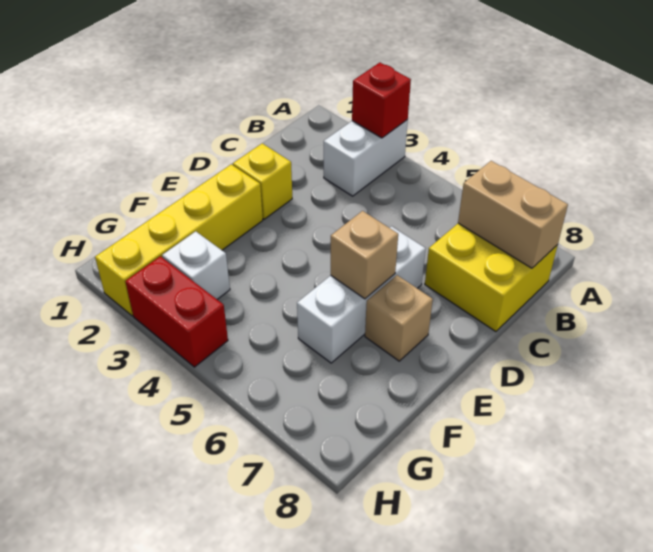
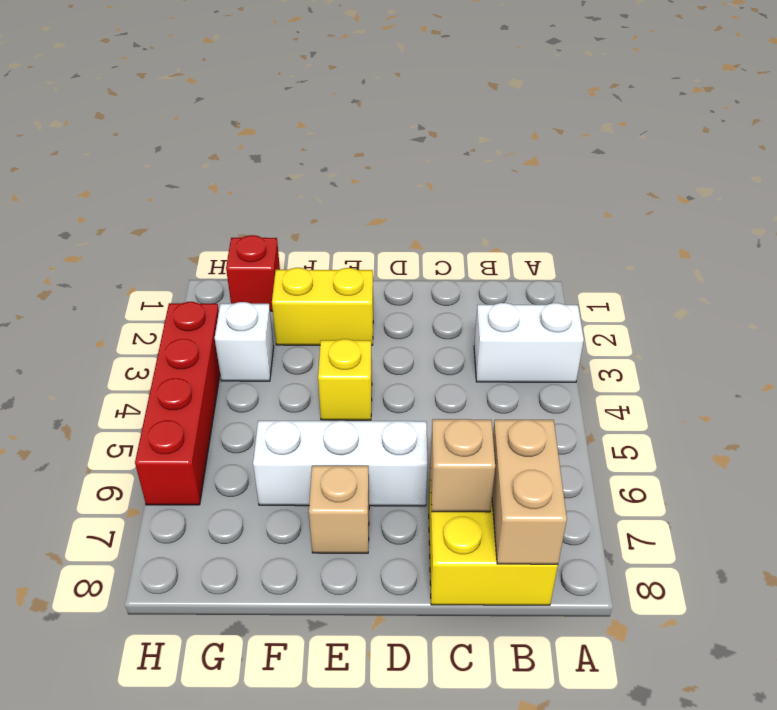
red brick A3 level 2 -> red brick G1 level 1
yellow brick D2 level 1 -> yellow brick E4 level 1
yellow brick E2:H2 level 1 -> yellow brick E2:F2 level 1
tan brick E6 level 2 -> tan brick C7 level 2
red brick H3:H4 level 1 -> red brick H3:H6 level 1

